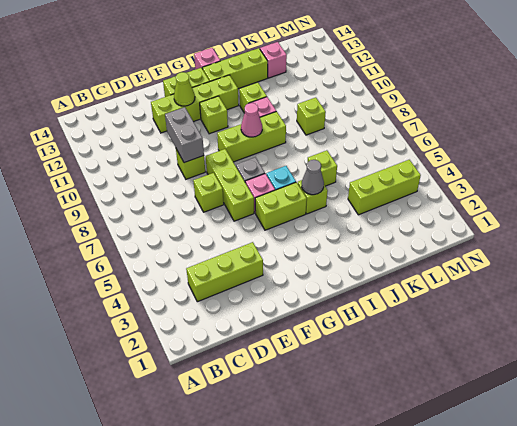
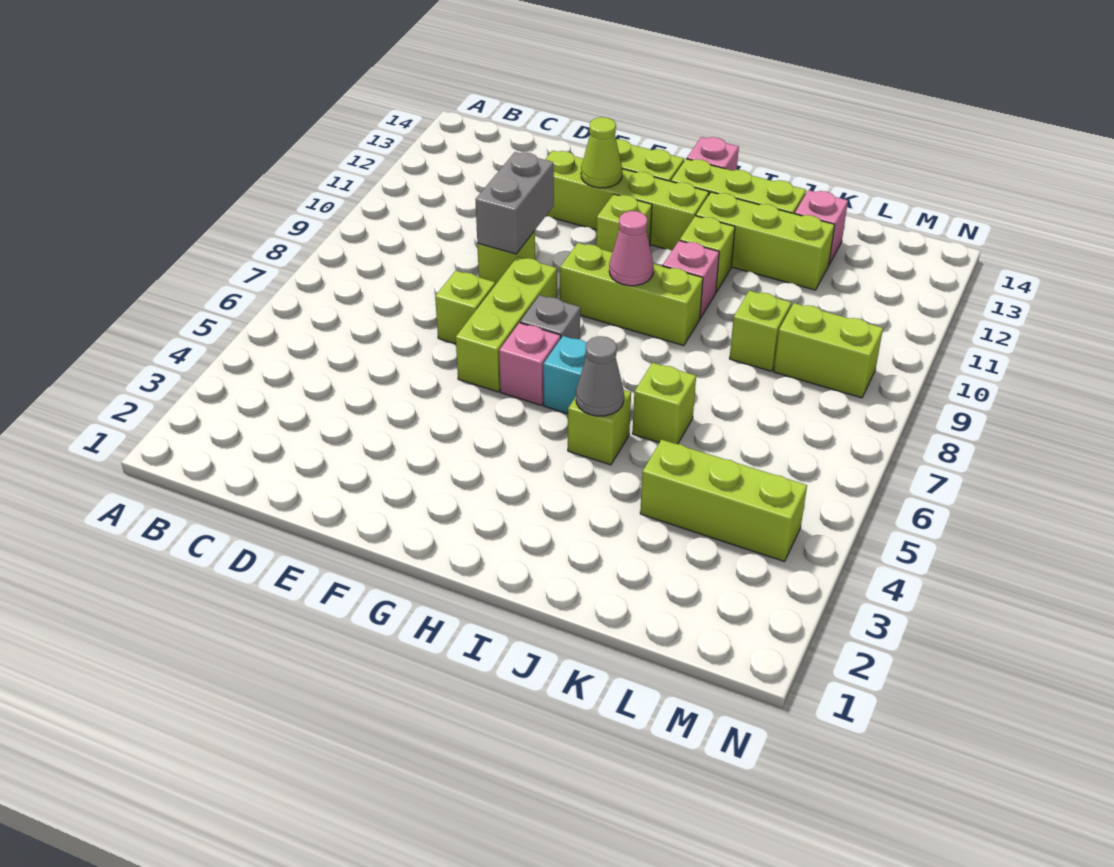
lime brick C3:E3 level 1 -> lime brick I12:K12 level 1
lime brick G5:H5 level 1 -> lime brick L9:M9 level 1

